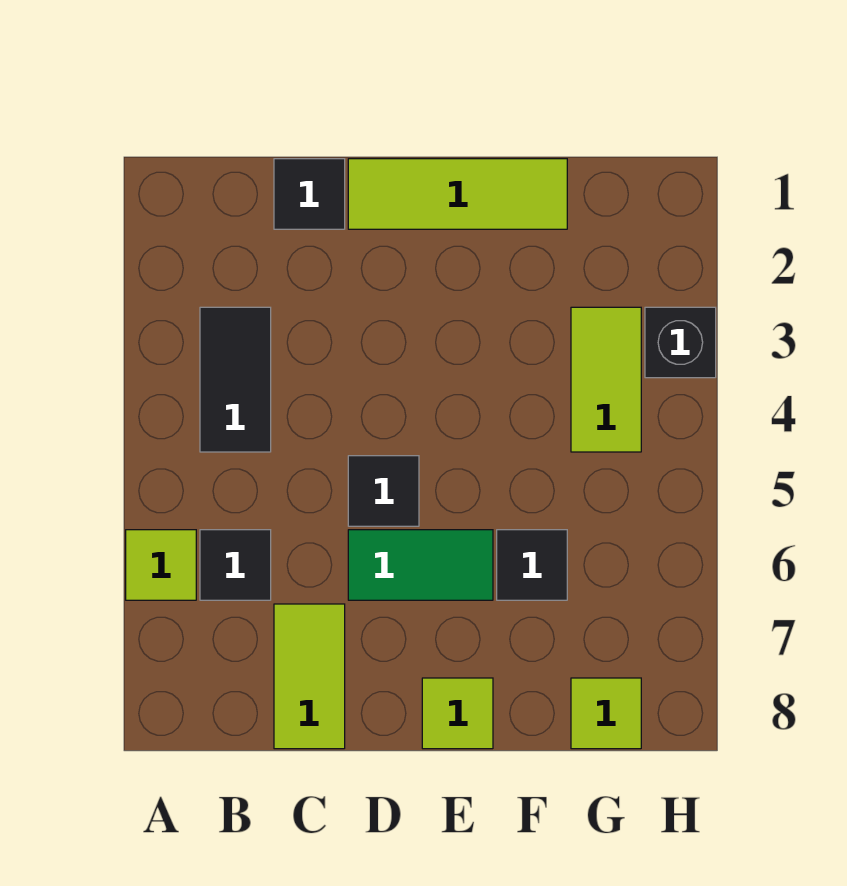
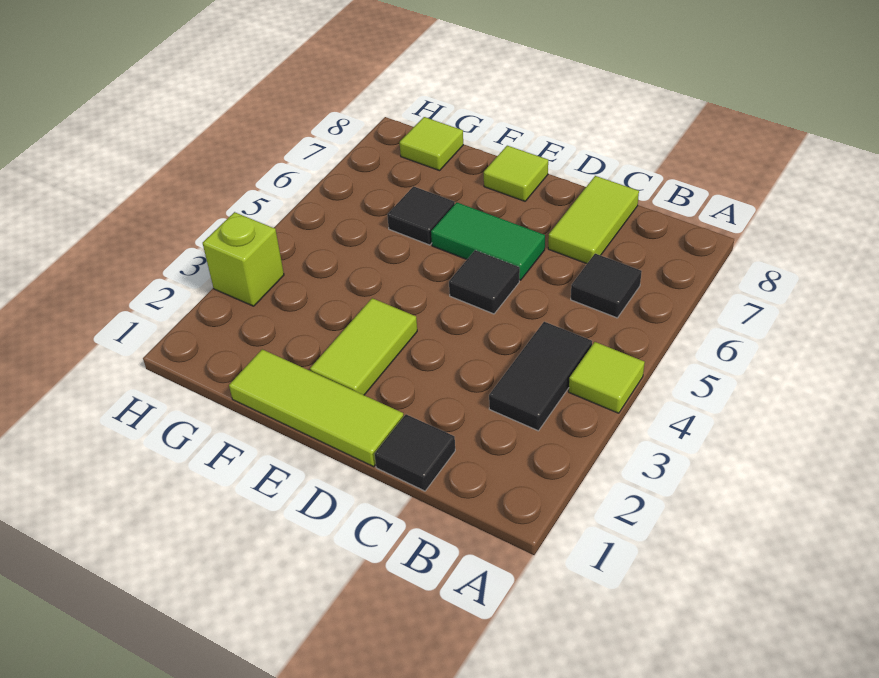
lime tile A6 level 1 -> lime tile A4 level 1
lime tile G3:G4 level 1 -> lime tile E2:E3 level 1
black brick H3 level 1 -> lime brick H3 level 1

